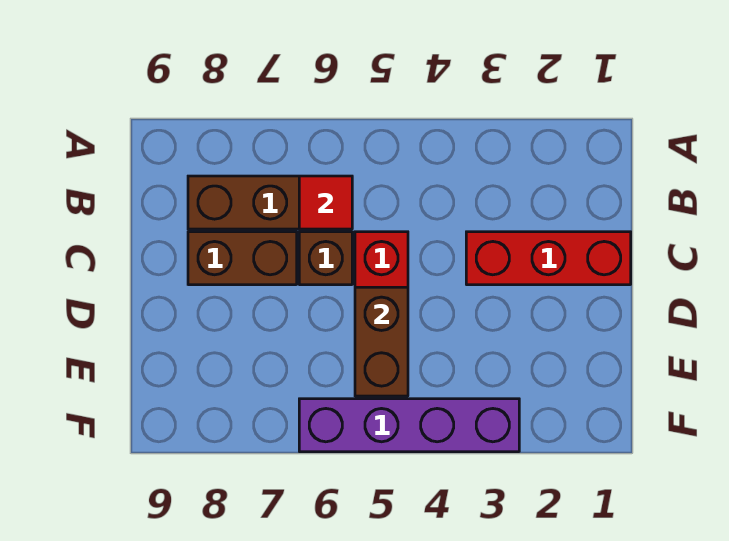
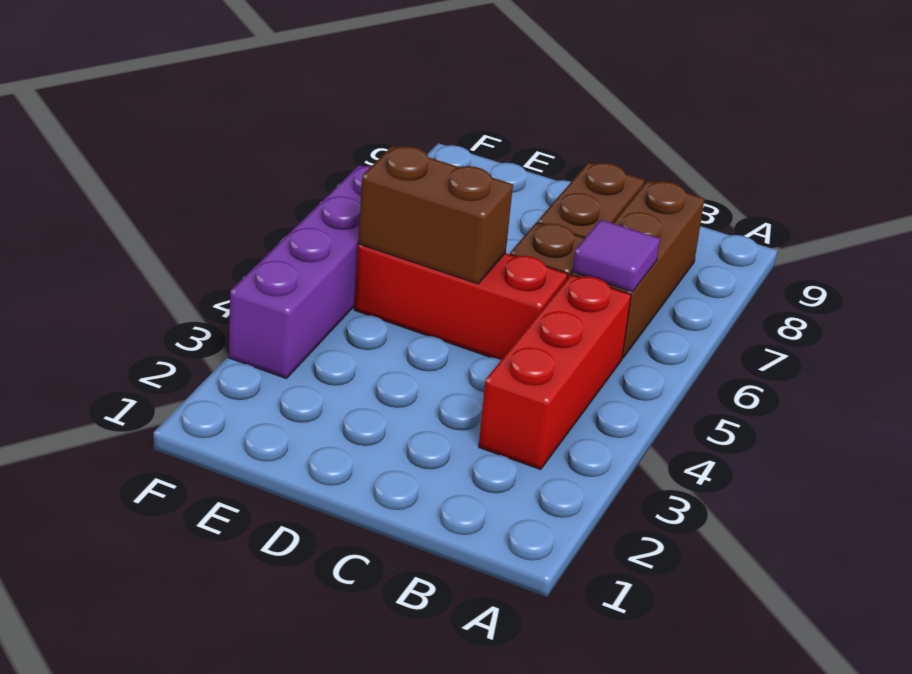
red tile B6 level 2 -> purple tile B6 level 2
red brick C1:C3 level 1 -> red brick B3:B5 level 1

